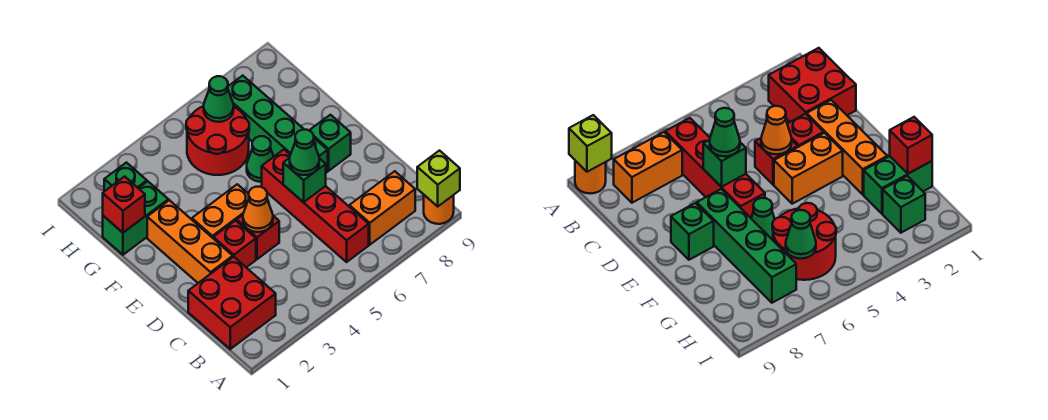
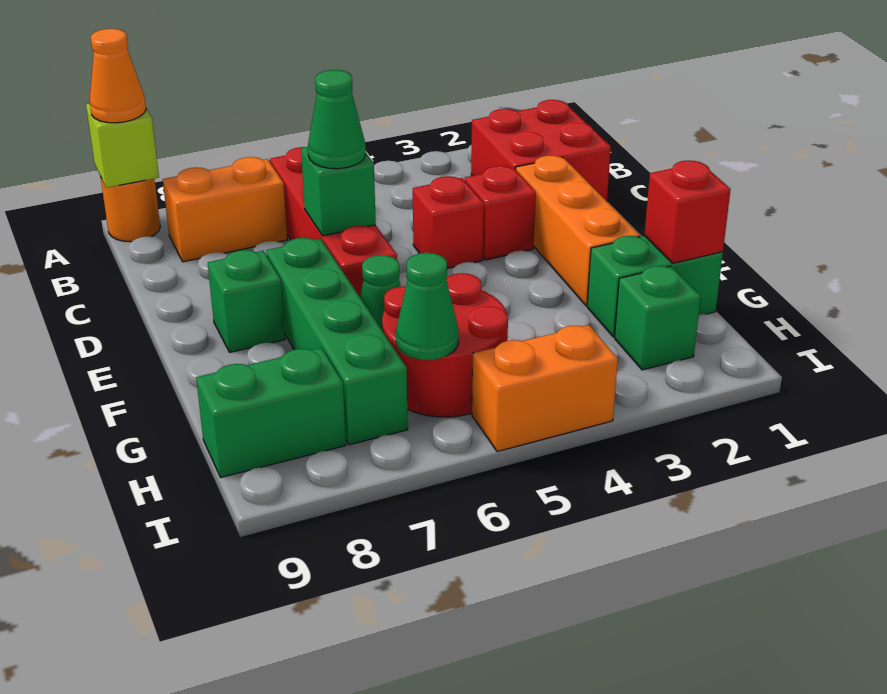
orange cone D4 level 2 -> orange cone A9 level 3
orange brick E3:E4 level 1 -> orange brick I4:I5 level 1
none -> green brick H8:H9 level 1

